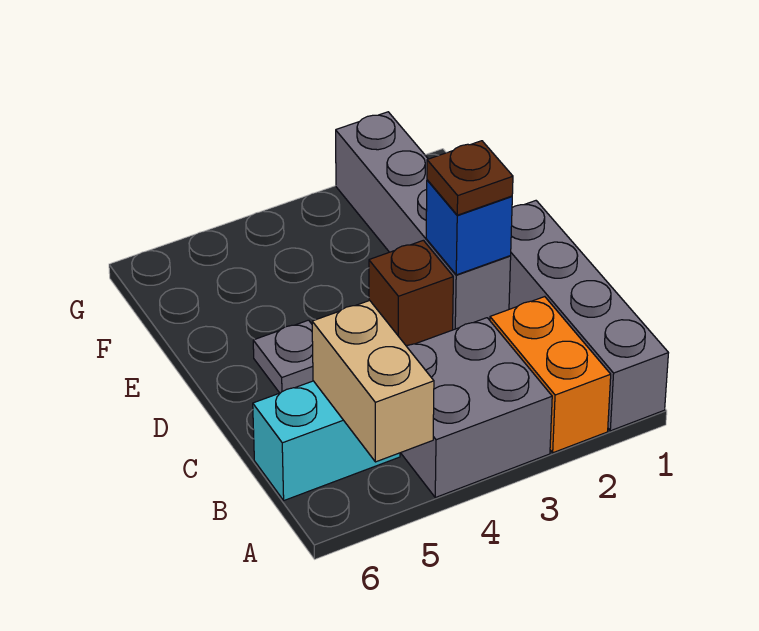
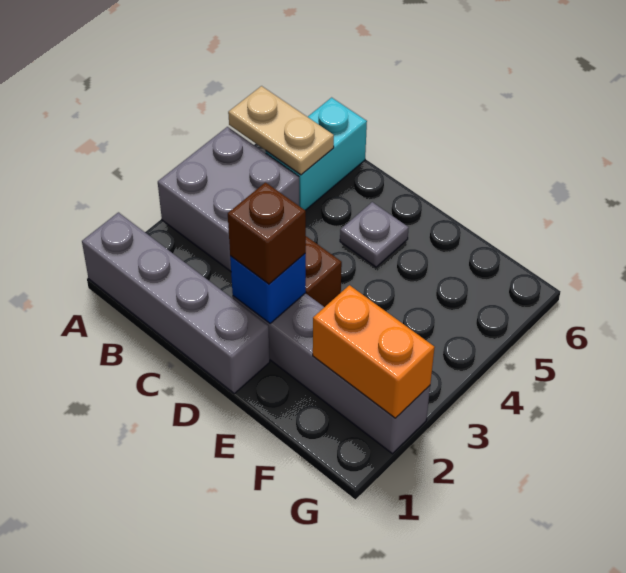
orange brick A2:B2 level 1 -> orange brick F2:G2 level 2
tan brick A5:B5 level 2 -> tan plate A5:B5 level 2
brown plate D2 level 3 -> brown brick D2 level 3

